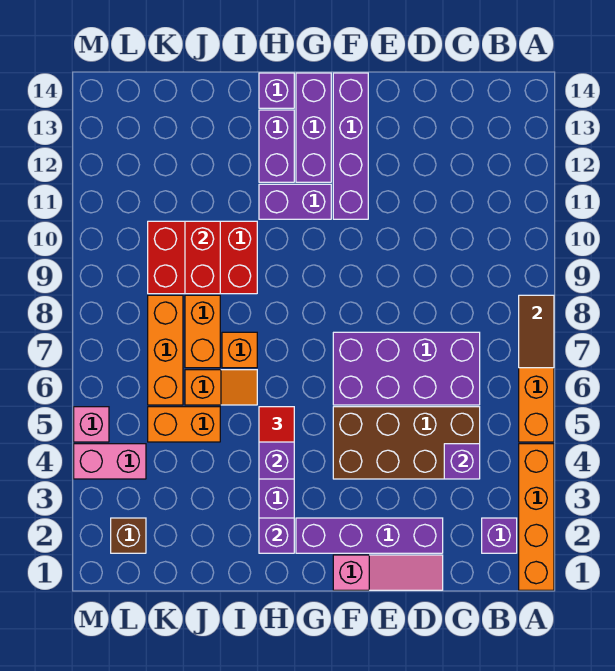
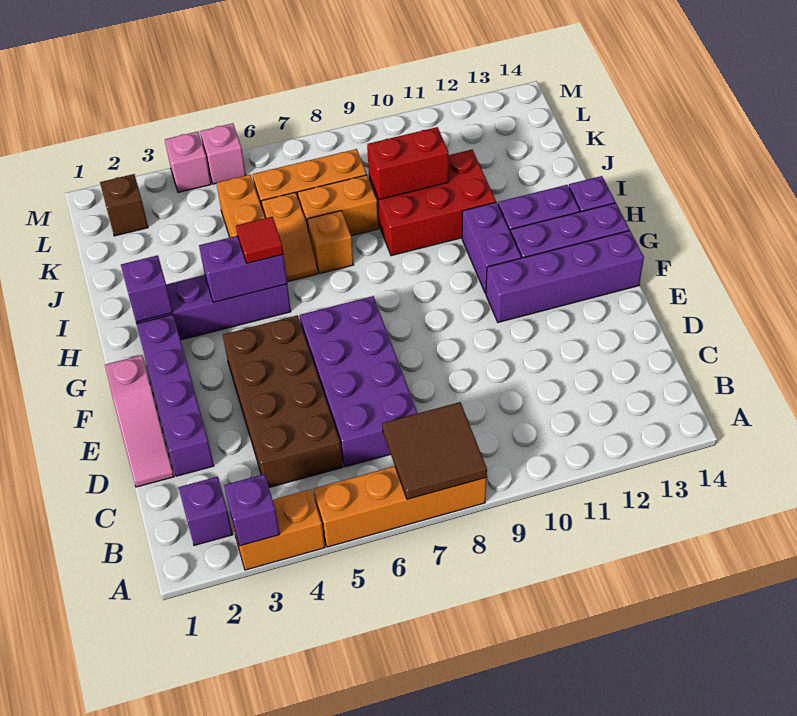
orange brick A1:A4 level 1 -> orange brick A3:A4 level 1
brown tile A7:A8 level 2 -> brown tile A7:B8 level 2
purple brick C4 level 2 -> purple brick A3 level 2
red brick I9:K10 level 1 -> red brick I9:J11 level 1
pink brick L4:M4 level 1 -> pink brick M4 level 1

